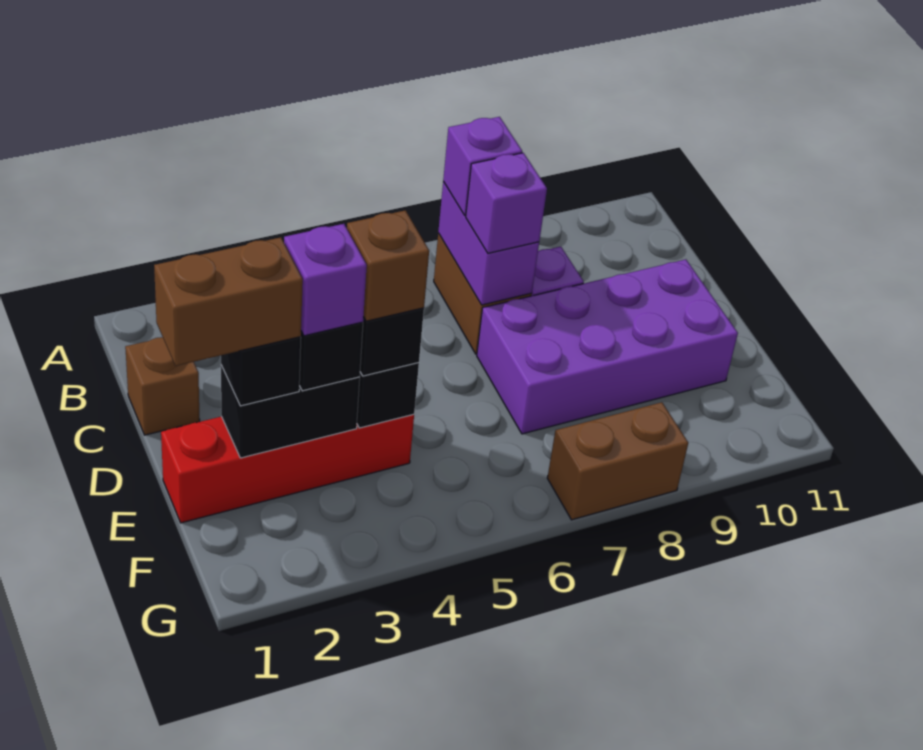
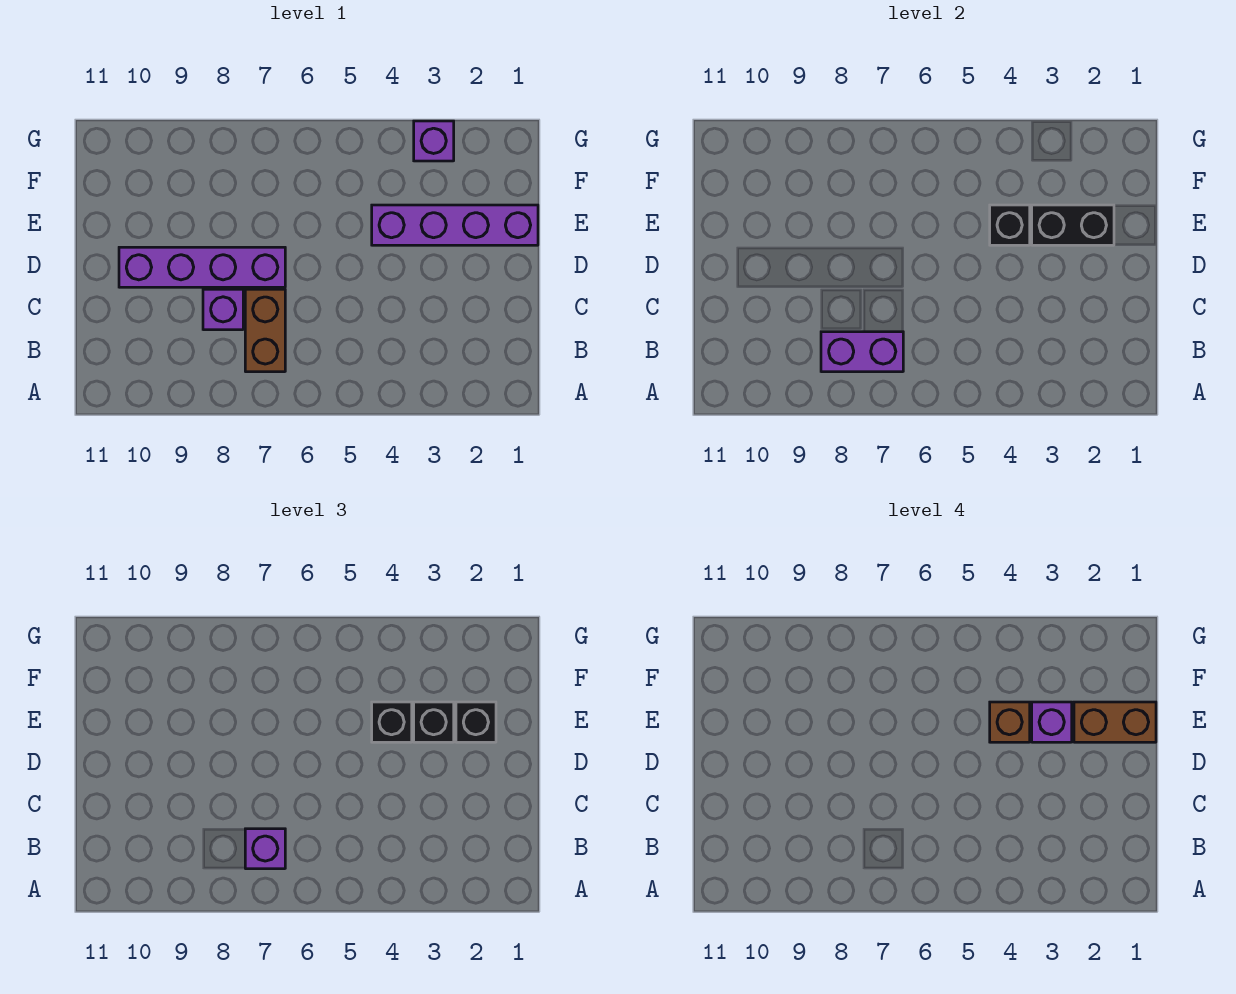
purple brick B7:C7 level 2 -> purple brick B7:B8 level 2
brown brick C1 level 1 -> none
purple brick C7 level 3 -> purple brick G3 level 1
purple brick D7:E10 level 1 -> purple brick D7:D10 level 1
red brick E1:E4 level 1 -> purple brick E1:E4 level 1
brown brick G7:G8 level 1 -> none

